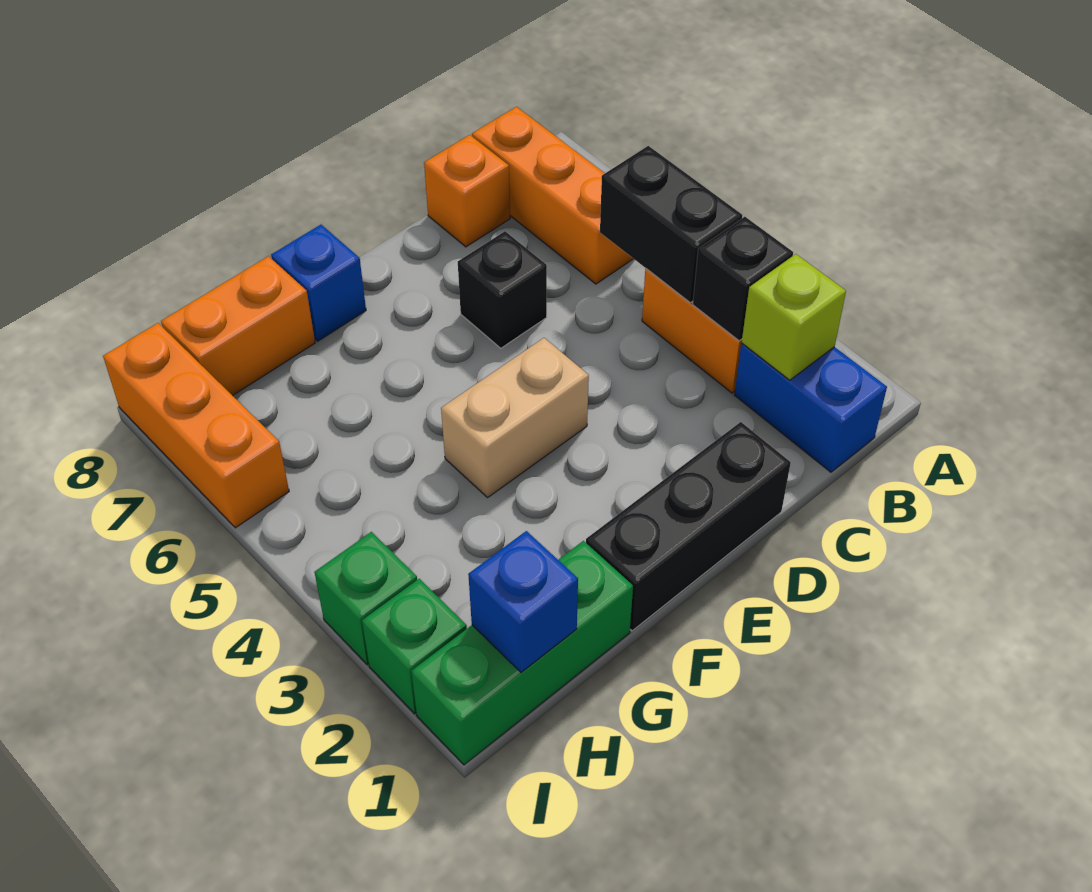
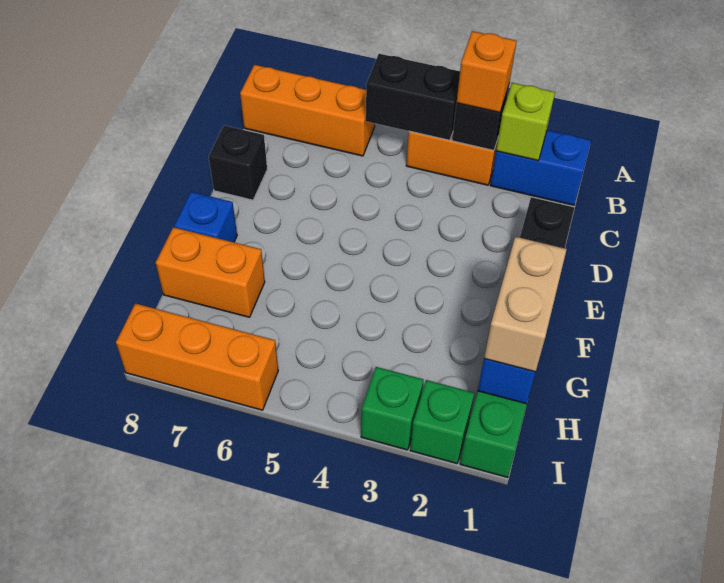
orange brick C8 level 1 -> orange brick B3 level 3
black brick D6 level 1 -> black brick D8 level 1
tan brick E4:F4 level 1 -> tan brick G1:H1 level 3
orange brick G8:H8 level 1 -> orange brick G7:G8 level 1

